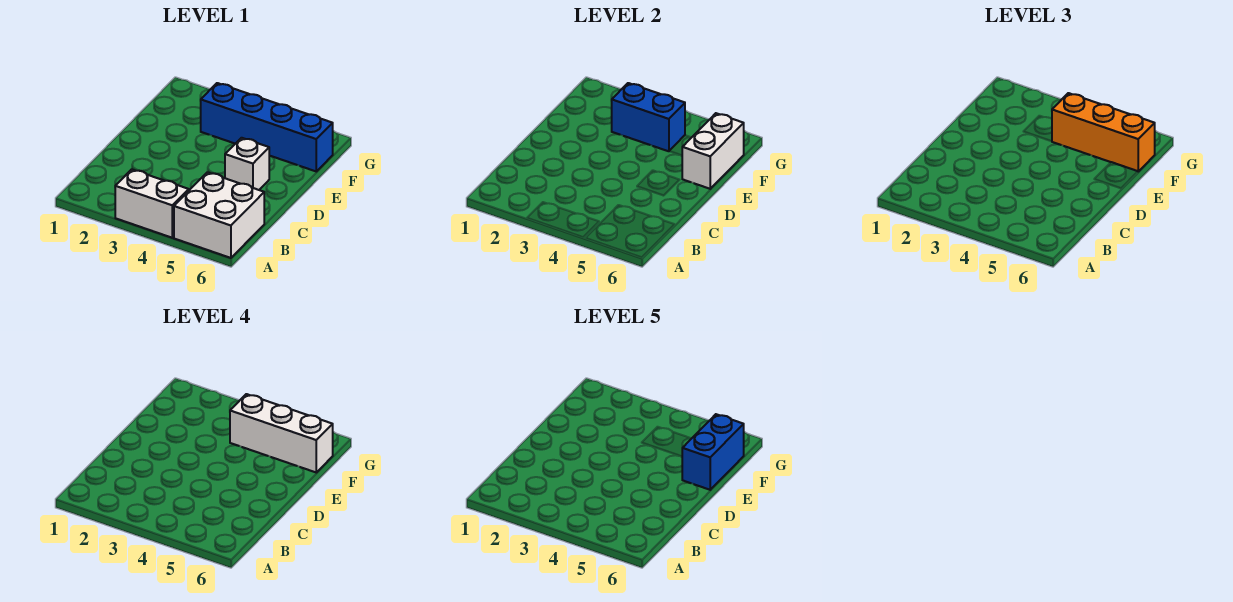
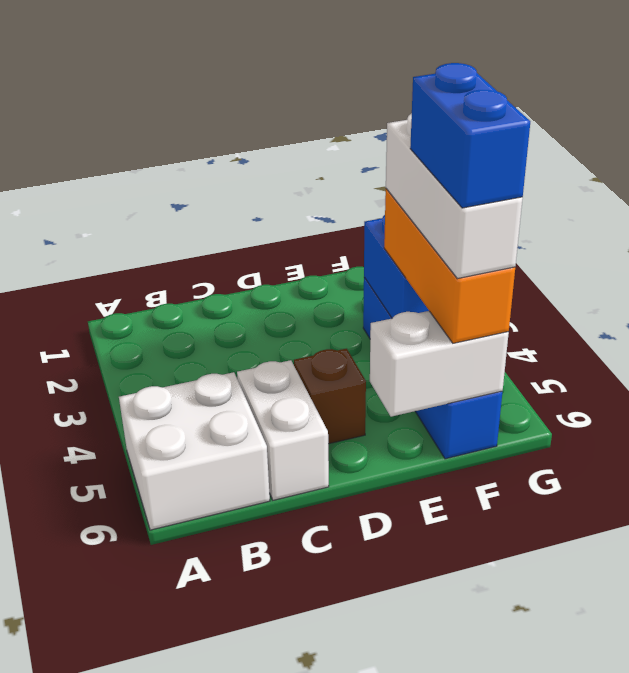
white brick A3:A4 level 1 -> white brick C5:C6 level 1
white brick D5 level 1 -> brown brick D5 level 1
blue brick E6:F6 level 5 -> blue brick F5:F6 level 5

